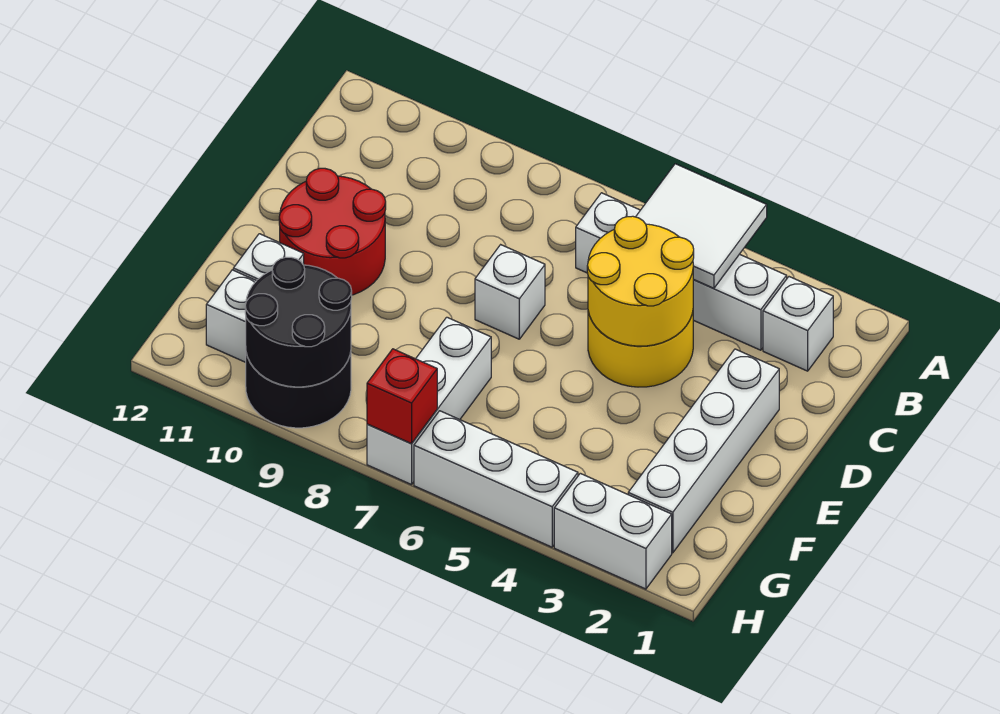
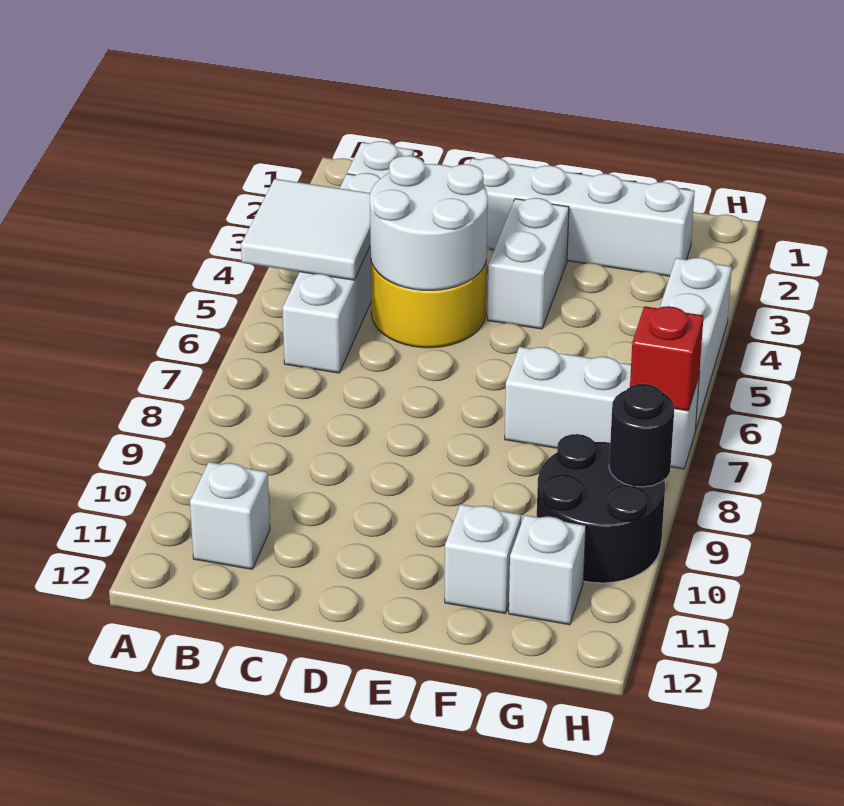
yellow round brick C4:D5 level 2 -> white round brick C4:D5 level 2
white brick D7 level 1 -> white brick B11 level 1
red round brick D10:E11 level 1 -> none
black round brick G9:H10 level 2 -> black round brick H9 level 2
white brick H2:H3 level 1 -> white brick E3:E4 level 1

